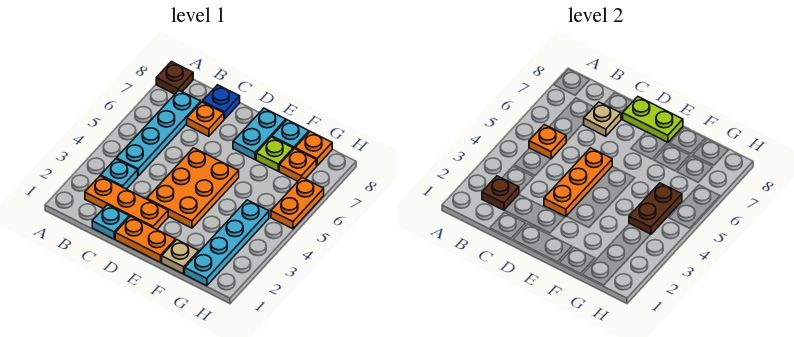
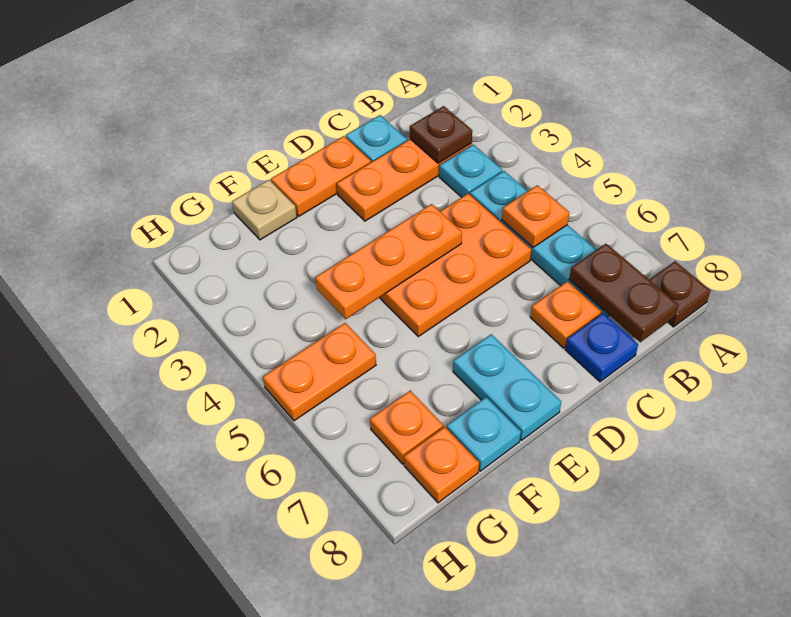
tan plate C7 level 2 -> none
orange plate D3:E5 level 1 -> orange plate C4:E5 level 1
orange plate D3:D5 level 2 -> orange plate D4:F4 level 2
lime plate D8:E8 level 2 -> none
lime plate F7 level 1 -> none
cyan plate G1:G4 level 1 -> none
brown plate G4:G5 level 2 -> brown plate B7:B8 level 2
orange plate H5:H6 level 1 -> orange plate G5:H5 level 1

